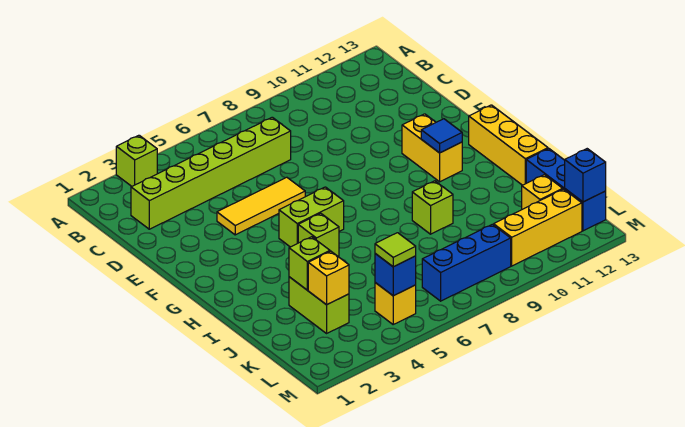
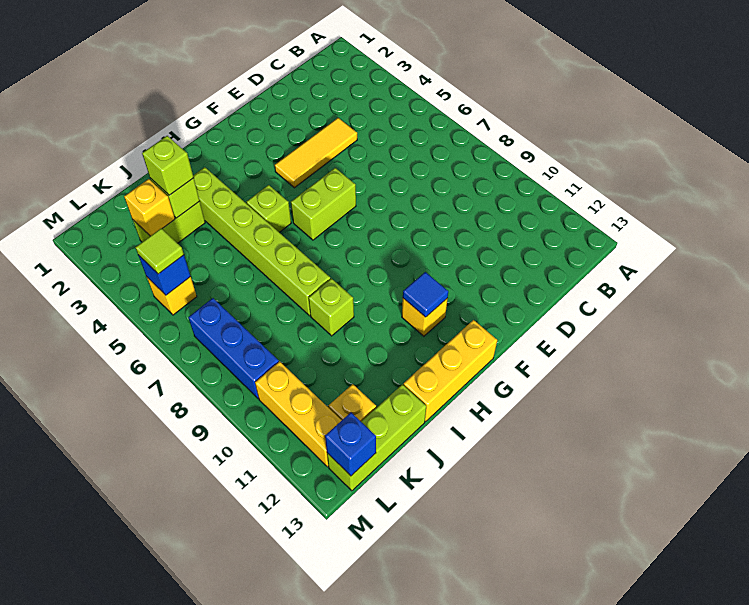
lime brick A3 level 1 -> lime brick J3 level 3
lime brick C2:C7 level 1 -> lime brick I3:I8 level 1
yellow tile E4:E6 level 1 -> yellow tile D4:F4 level 1
yellow brick F11:G11 level 1 -> yellow brick G11 level 1
lime brick G5:G6 level 1 -> lime brick F6:G6 level 1
blue brick J13:L13 level 1 -> lime brick J13:L13 level 1

